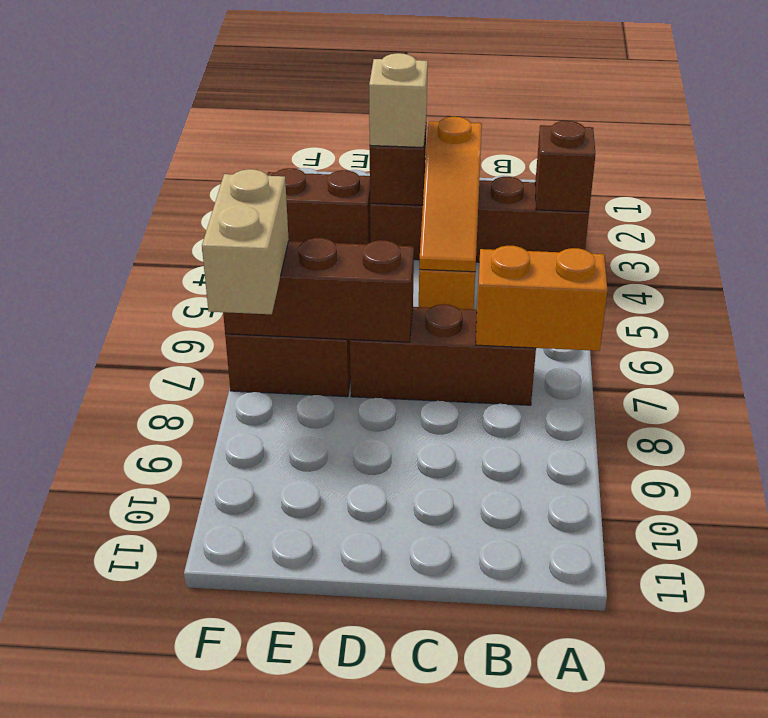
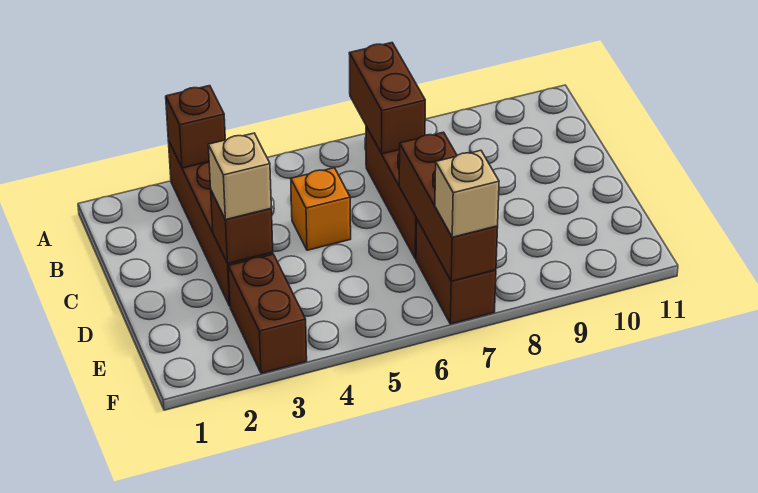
orange brick A7:B7 level 2 -> brown brick A7:B7 level 2
orange slope C3:C5 level 2 top 3 -> none
tan brick F7:F8 level 3 -> tan brick F7 level 3

